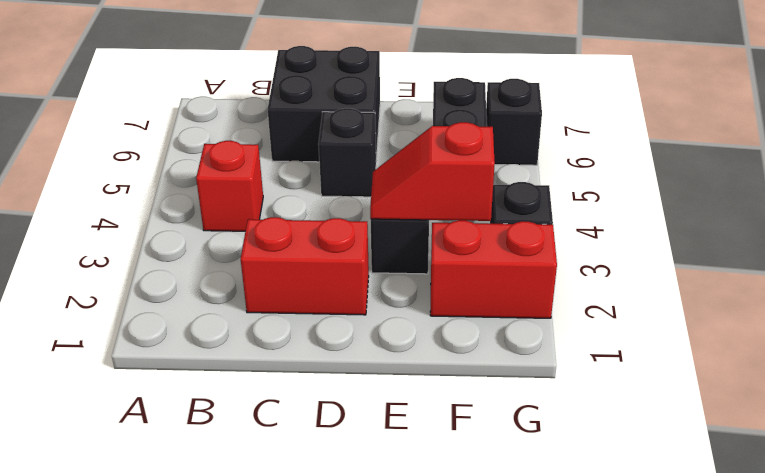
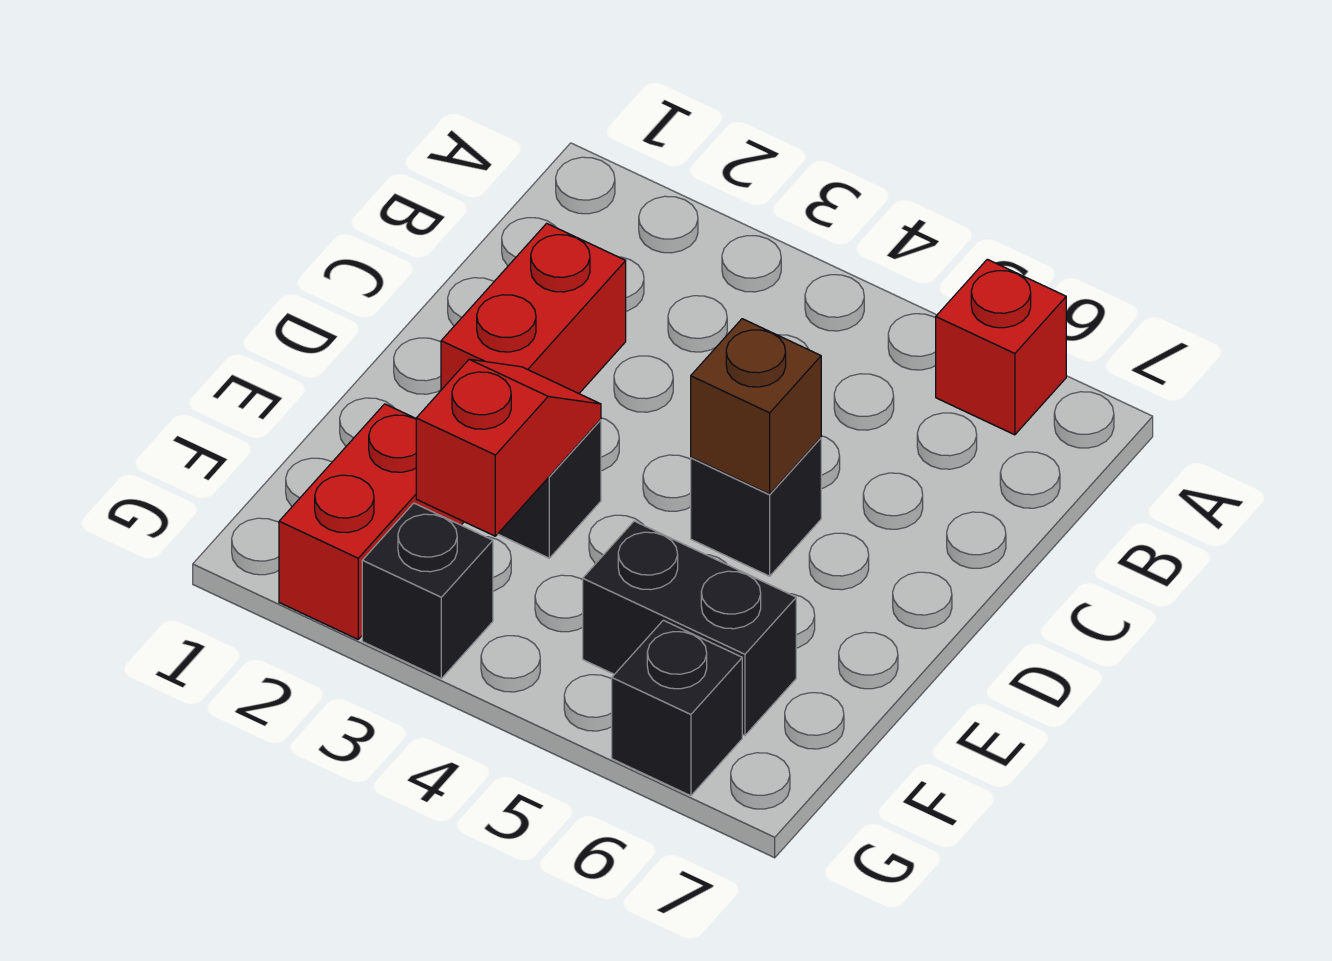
red brick B4 level 1 -> red brick A6 level 1
black brick C6:D7 level 1 -> none
none -> brown brick D5 level 2

